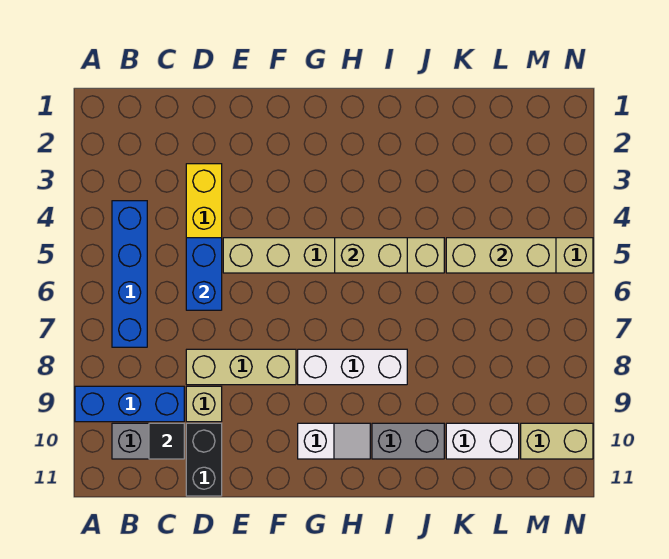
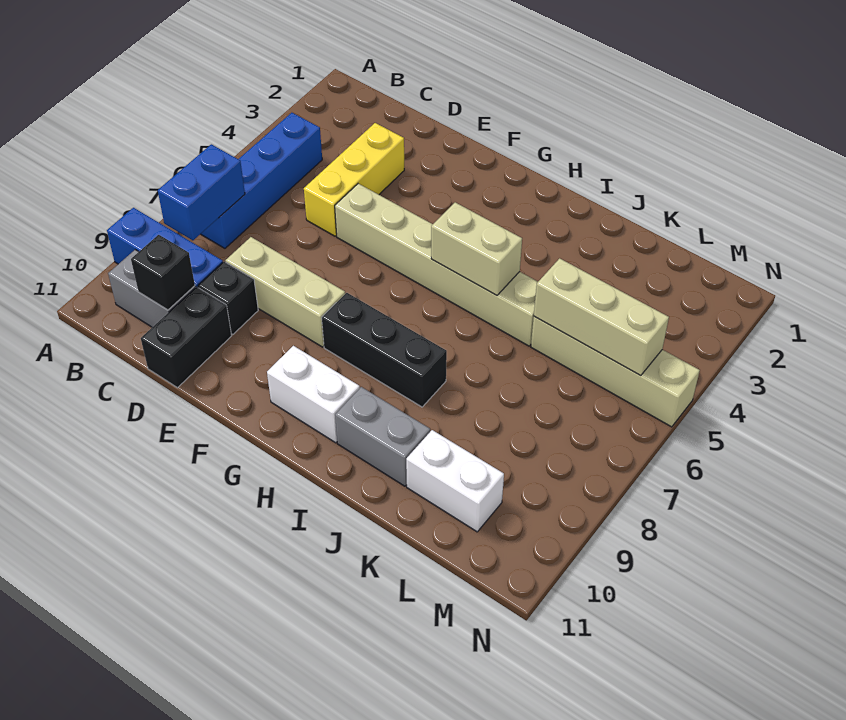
black tile C10 level 2 -> black brick C10 level 2
blue brick D5:D6 level 2 -> blue brick B7:B8 level 2
tan brick D9 level 1 -> black brick D9 level 1
white brick G8:I8 level 1 -> black brick G8:I8 level 1
white slope G10:H10 level 1 top G -> white brick G10:H10 level 1
tan brick M10:N10 level 1 -> none

